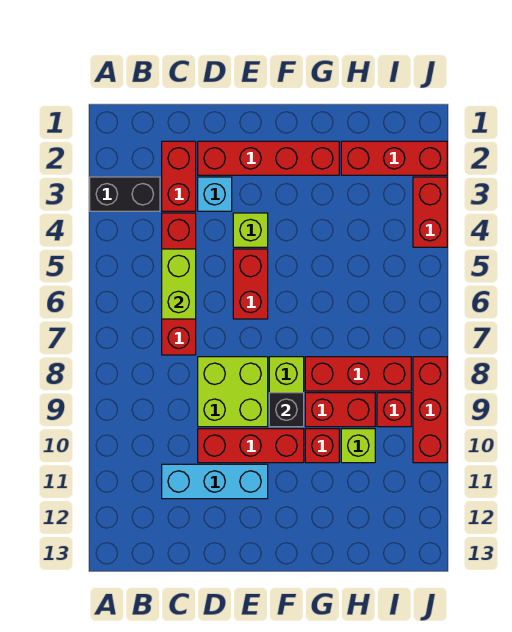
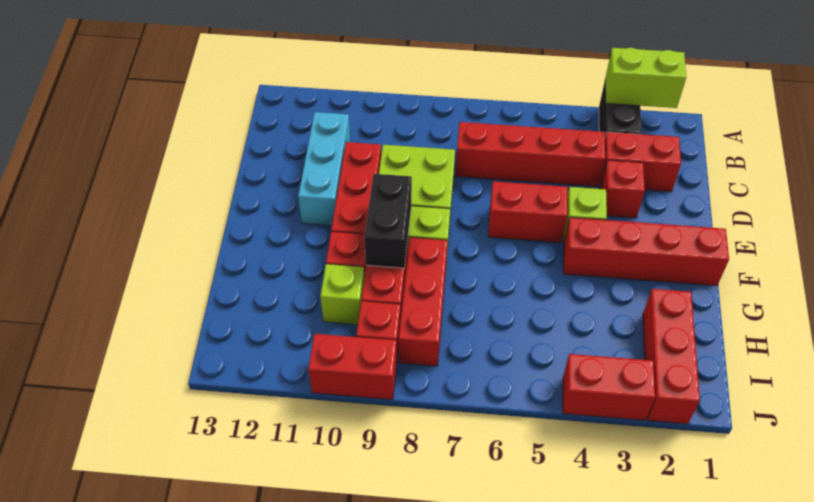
lime brick C5:C6 level 2 -> lime brick A2:A3 level 2
red brick D2:G2 level 1 -> red brick F1:F4 level 1
cyan brick D3 level 1 -> red brick D3 level 1
black brick F9 level 2 -> black brick F9:G9 level 2
red brick J8:J10 level 1 -> red brick J9:J10 level 1

